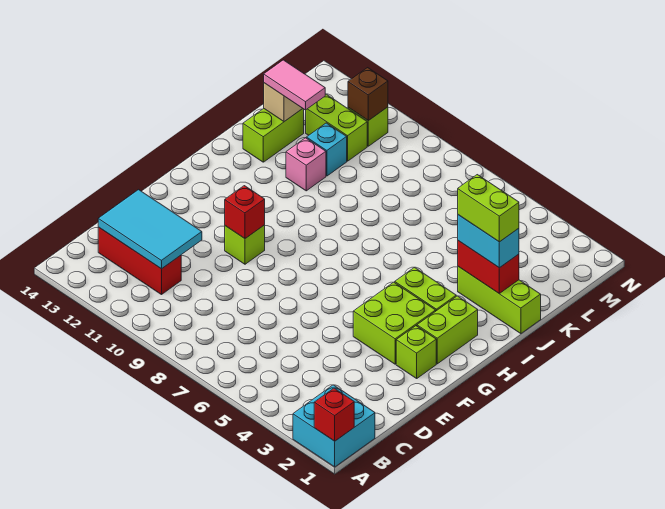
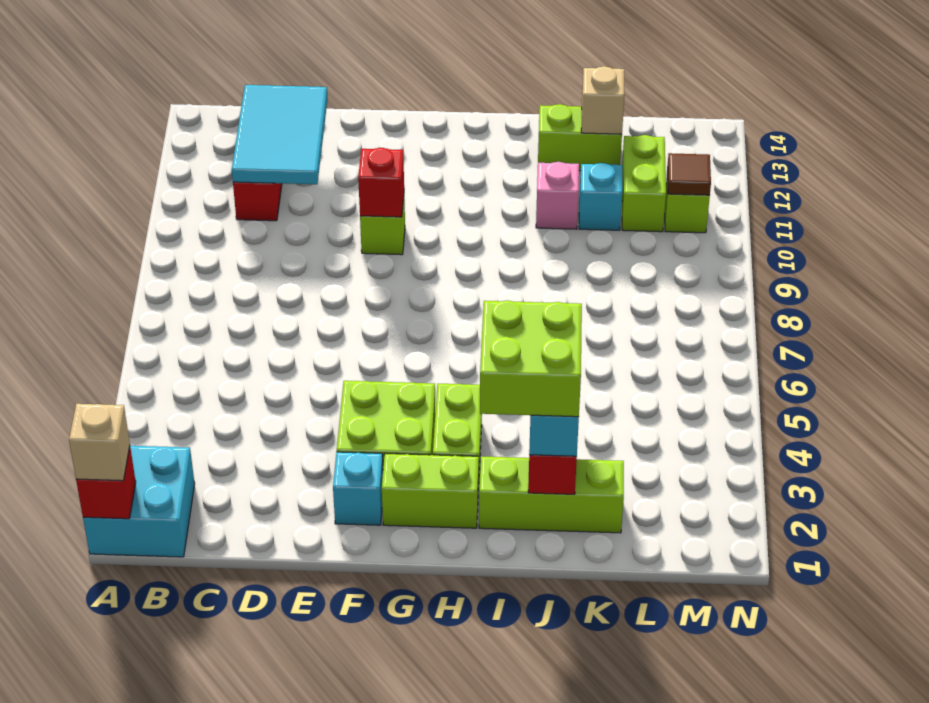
none -> tan brick A1 level 3
lime brick F2 level 1 -> cyan brick F2 level 1
lime brick J1:J3 level 1 -> lime brick I2:K2 level 1
lime brick J2:J3 level 4 -> lime brick I2:J3 level 4
pink tile K12:K13 level 3 -> none
brown brick M11 level 2 -> brown tile M11 level 2

